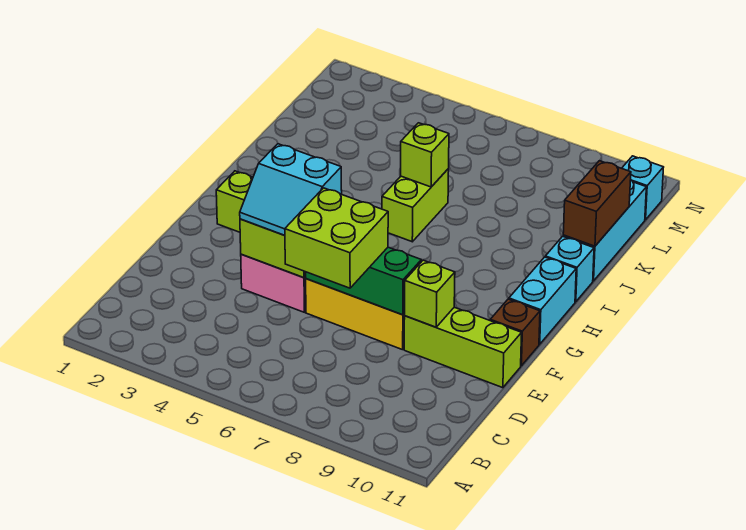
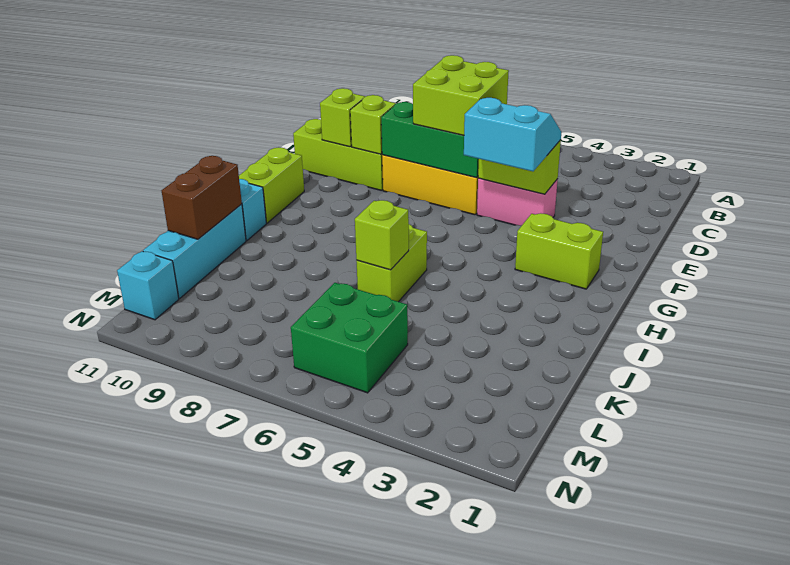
none -> lime brick E10 level 2
brown brick F11 level 1 -> none
cyan brick G11:H11 level 1 -> lime brick G11:H11 level 1
none -> green brick L5:M6 level 1

